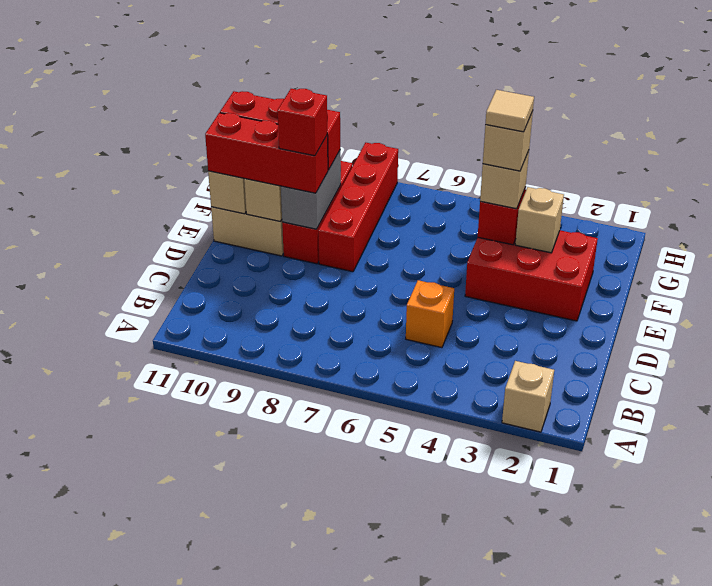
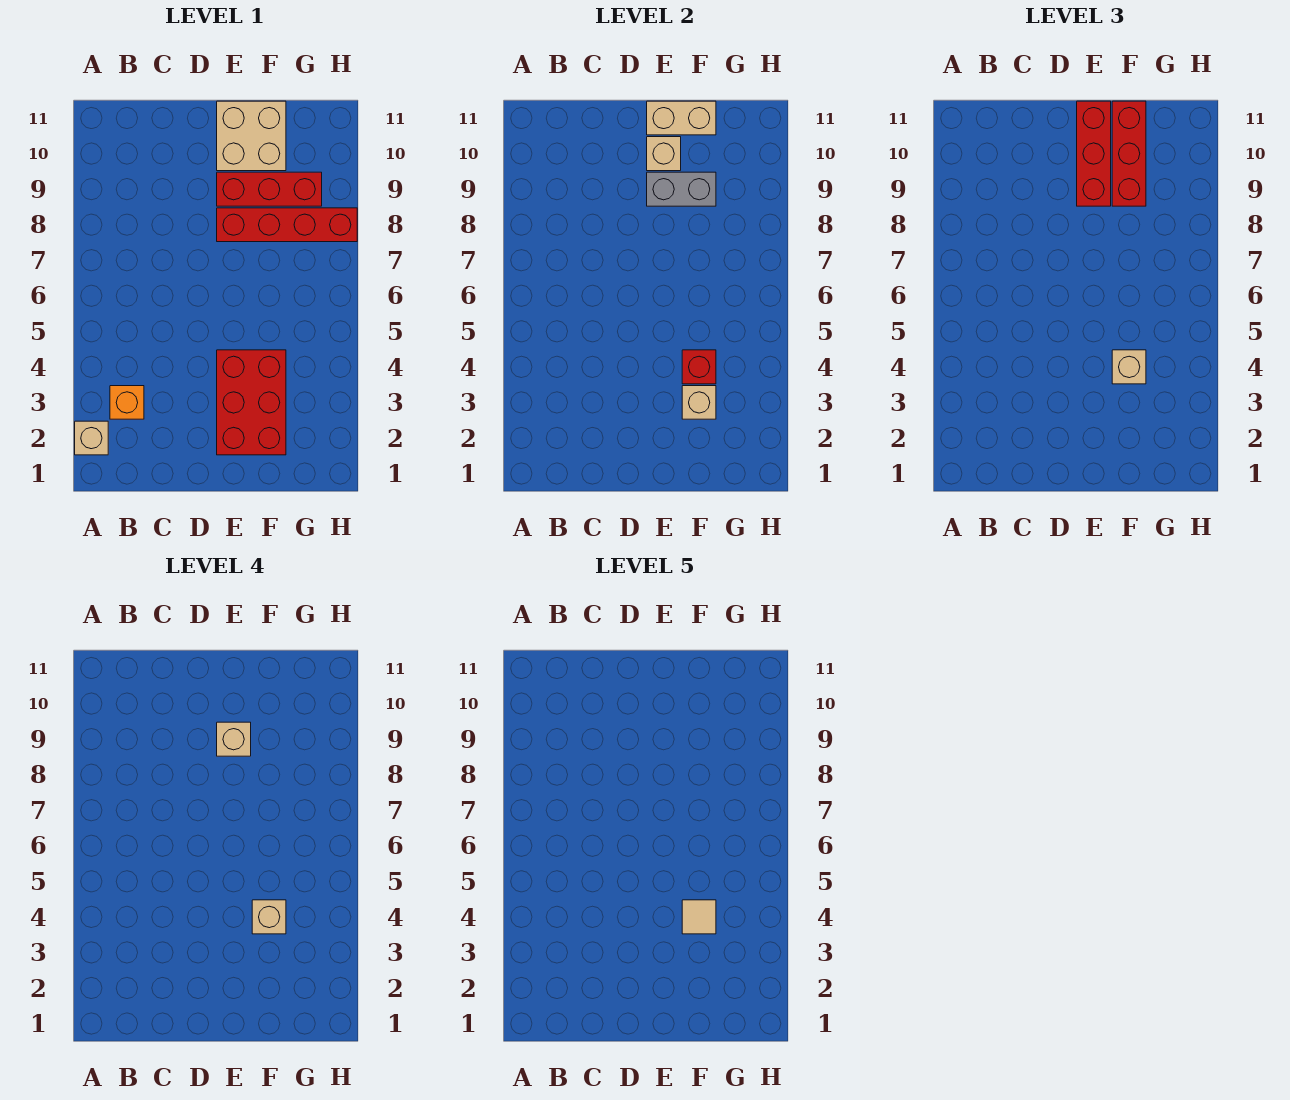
orange brick C5 level 1 -> orange brick B3 level 1
red brick E9 level 4 -> tan brick E9 level 4

